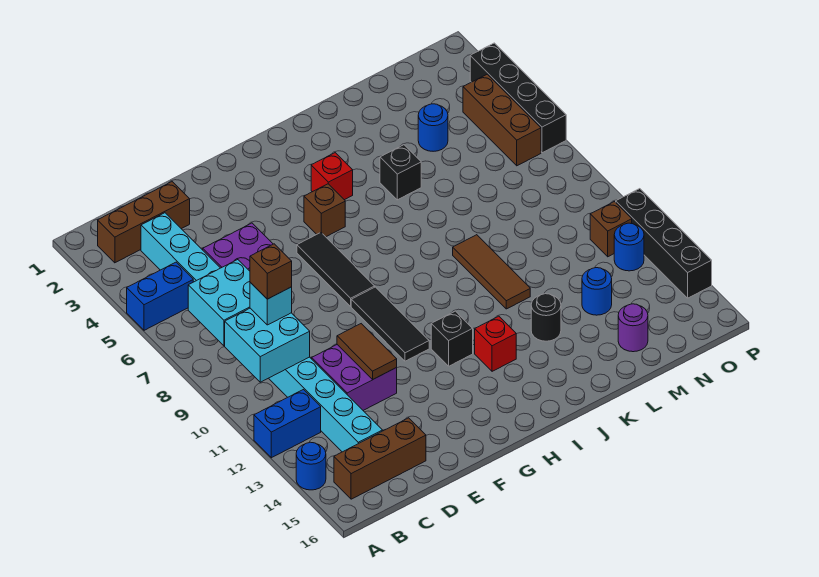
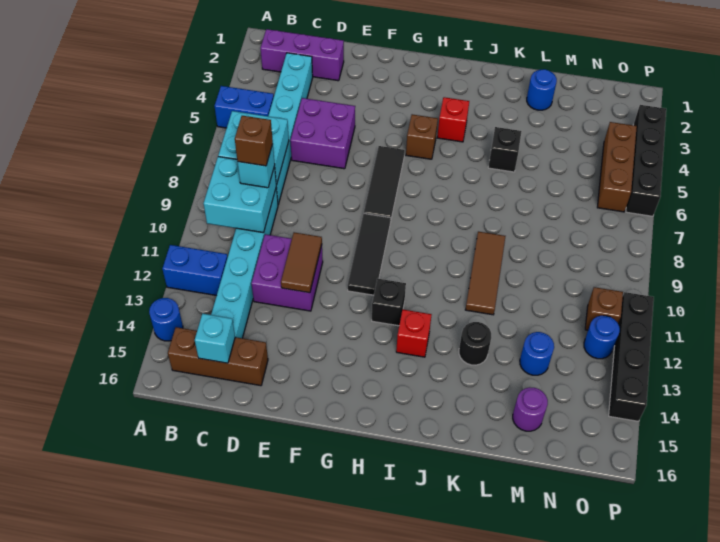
brown brick B2:D2 level 1 -> purple brick B2:D2 level 1
none -> cyan brick C15 level 2
blue round brick M4 level 1 -> blue round brick L2 level 1

